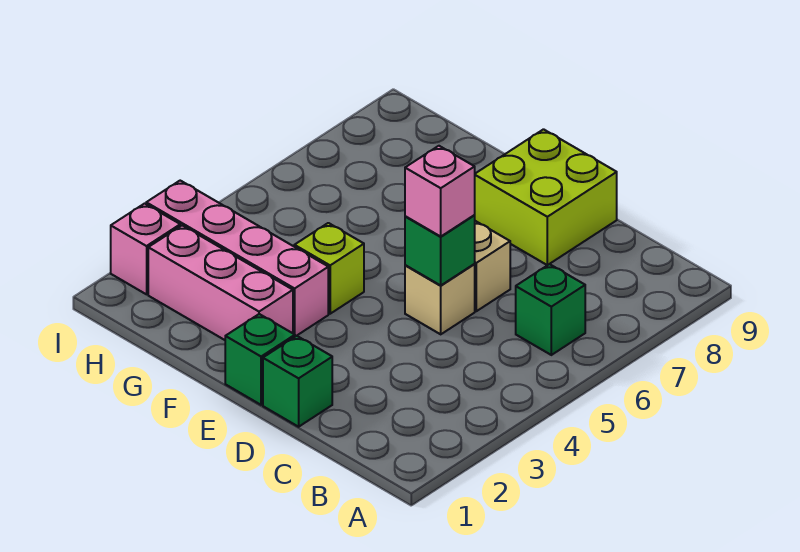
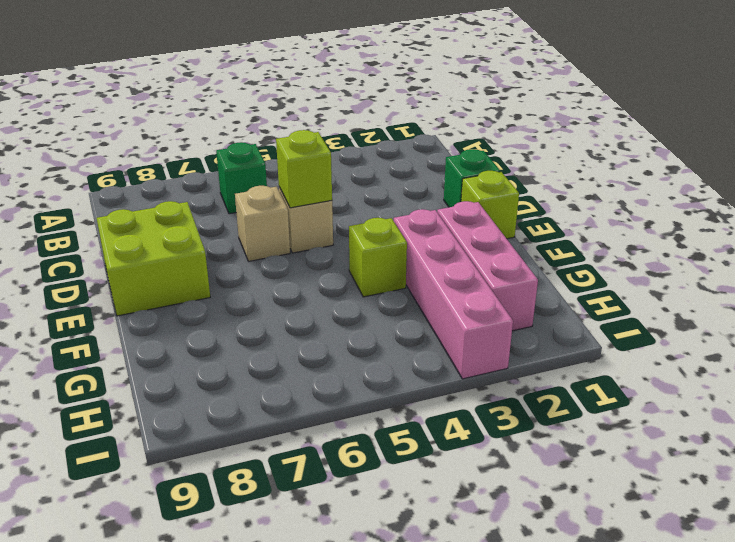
green brick D5 level 2 -> lime brick D5 level 2
pink brick D5 level 3 -> none
green brick E1 level 1 -> lime brick E1 level 1
pink brick I2 level 1 -> none

